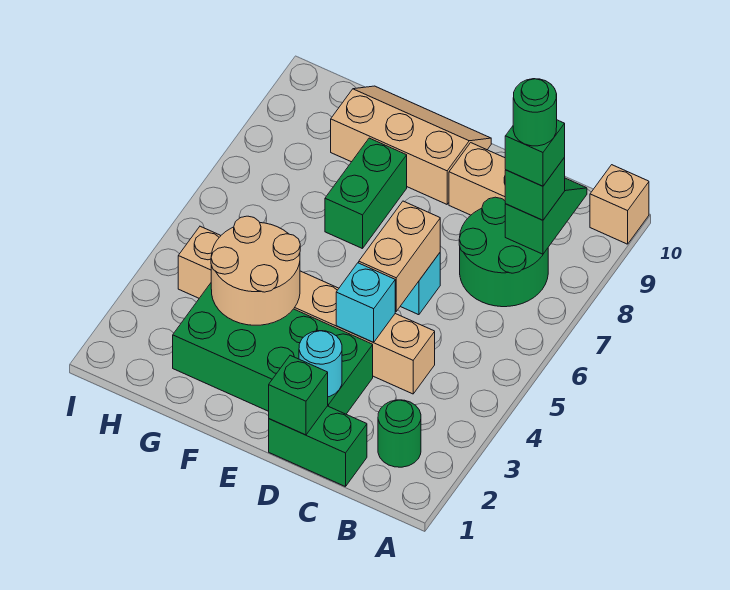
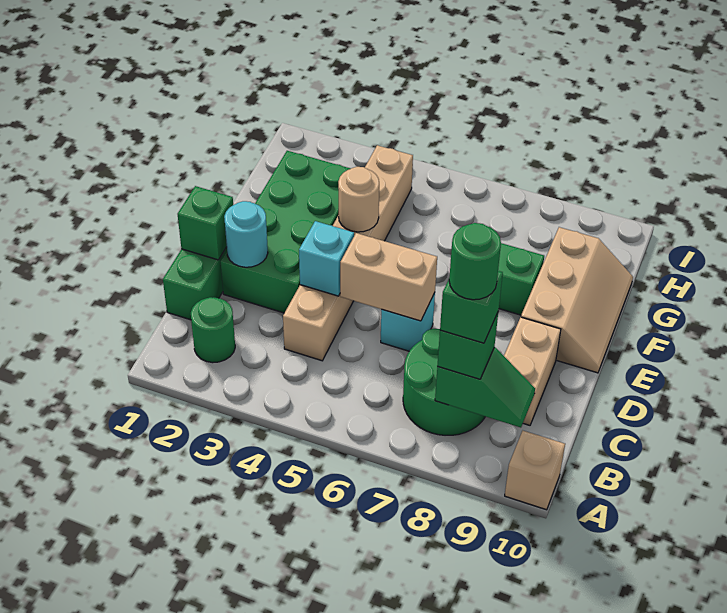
tan round brick F3:G4 level 2 -> tan round brick F4 level 2

